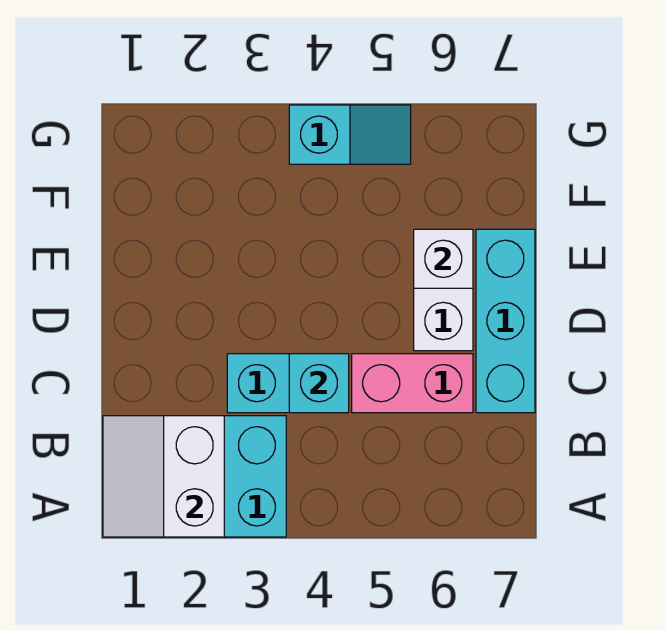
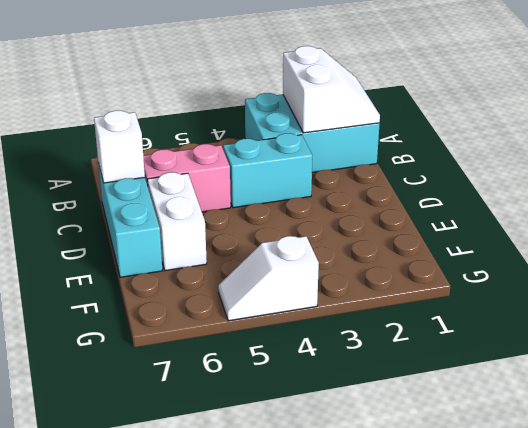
cyan brick C4 level 2 -> none
white brick E6 level 2 -> white brick C7 level 2
cyan slope G4:G5 level 1 top 4 -> white slope G4:G5 level 1 top 4

